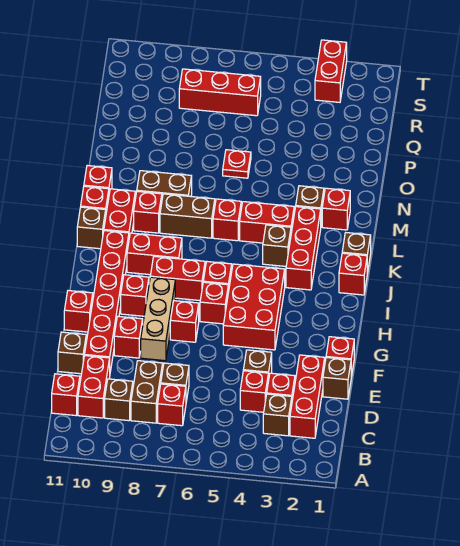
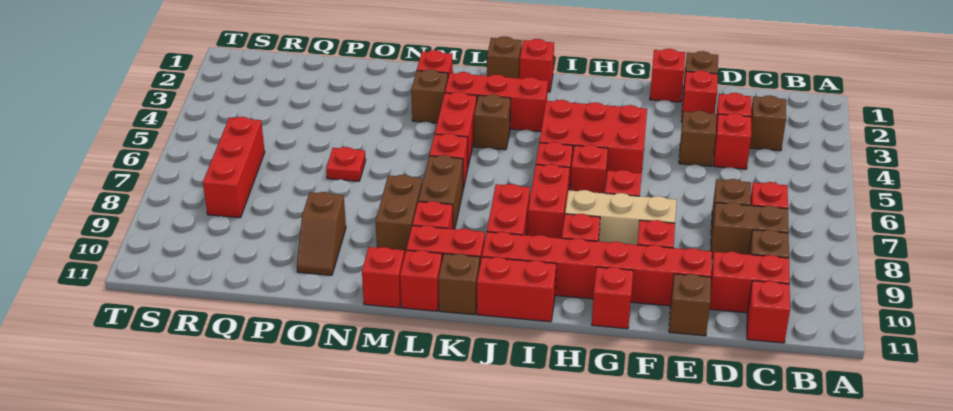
red brick C2:E2 level 1 -> red brick E2 level 1
none -> brown slope O9:O10 level 1 top 9
red brick S3:T3 level 1 -> red brick I11:J11 level 1

